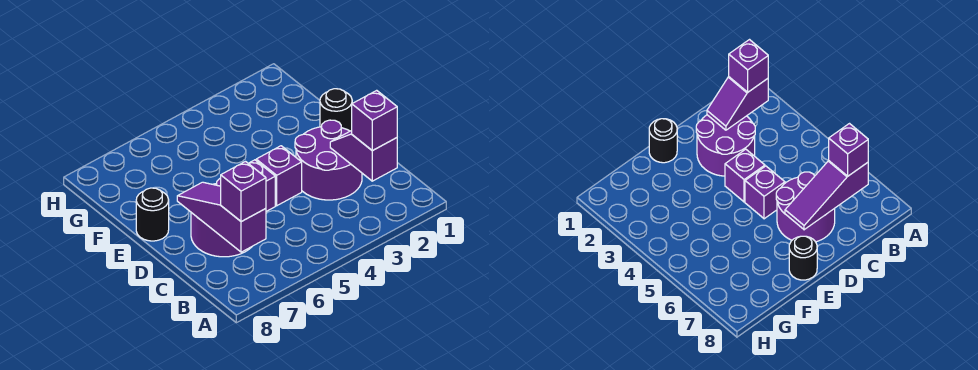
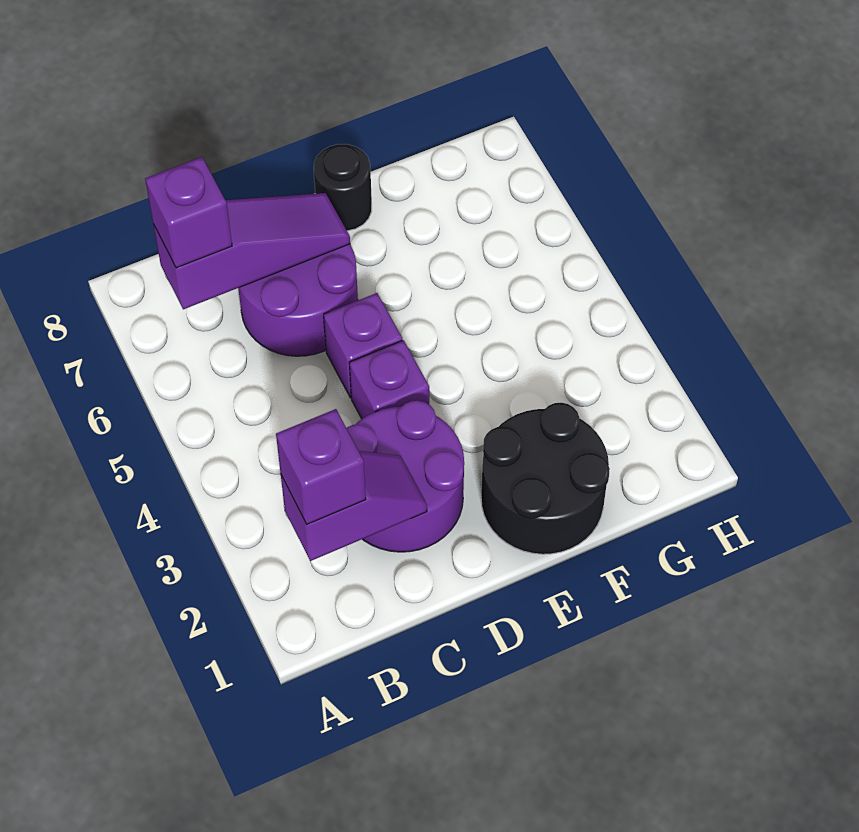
black round brick E1 level 1 -> black round brick E1:F2 level 1

